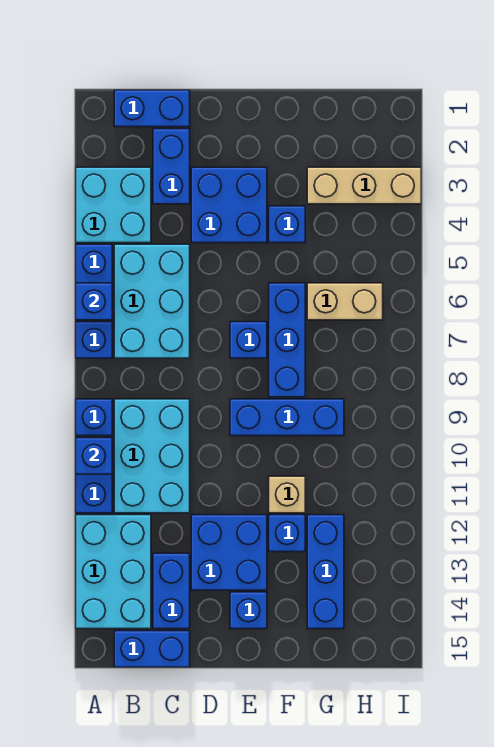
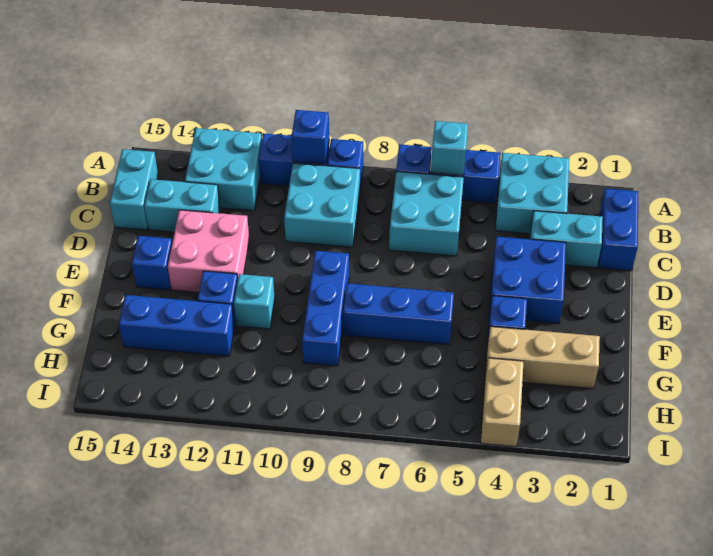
blue brick A6 level 2 -> cyan brick A6 level 2
cyan brick A12:B14 level 1 -> cyan brick A12:B13 level 1
cyan brick B5:C7 level 1 -> cyan brick B6:C7 level 1
cyan brick B9:C11 level 1 -> cyan brick B9:C10 level 1
blue brick B15:C15 level 1 -> cyan brick B15:C15 level 1
blue brick C2:C3 level 1 -> cyan brick C2:C3 level 1
blue brick C13:C14 level 1 -> cyan brick C13:C14 level 1
blue brick D12:E13 level 1 -> pink brick D12:E13 level 1
blue brick E7 level 1 -> none
tan brick F11 level 1 -> cyan brick F11 level 1
tan brick G3:I3 level 1 -> tan brick G2:G4 level 1
tan brick G6:H6 level 1 -> tan brick H4:I4 level 1

